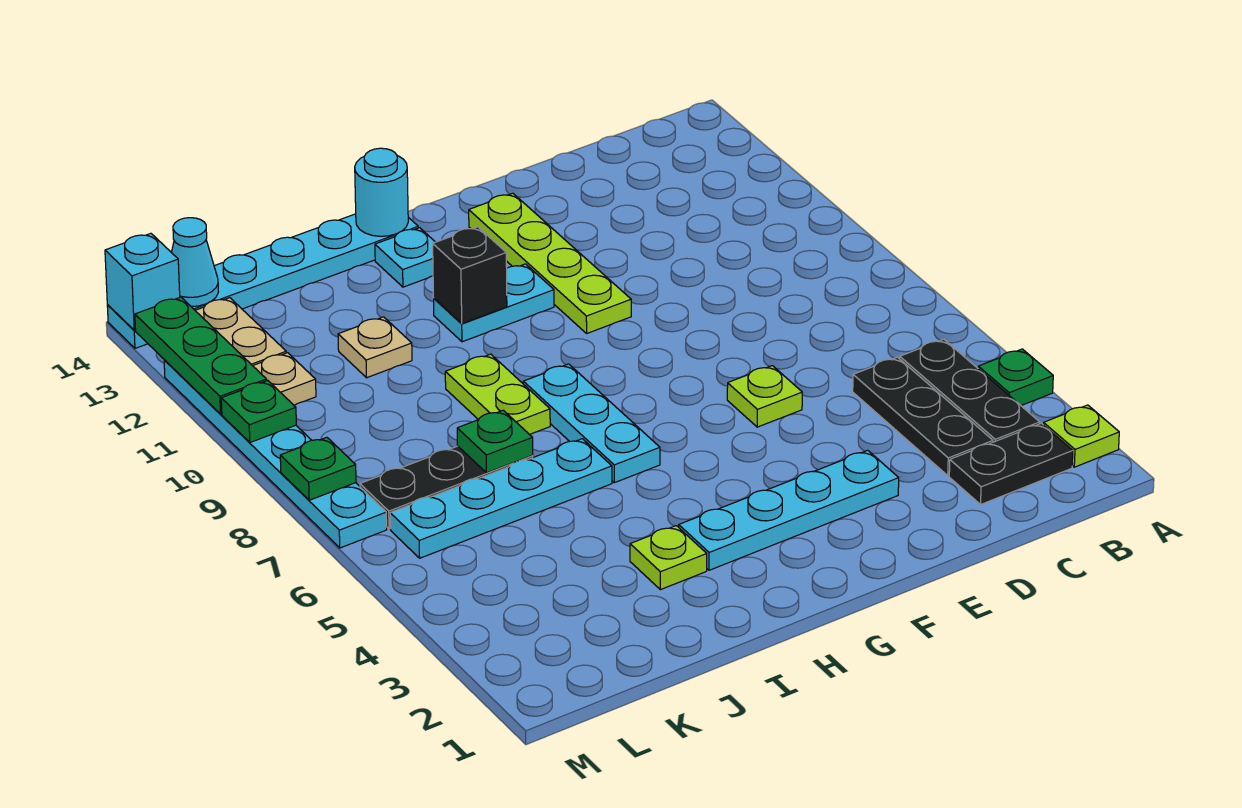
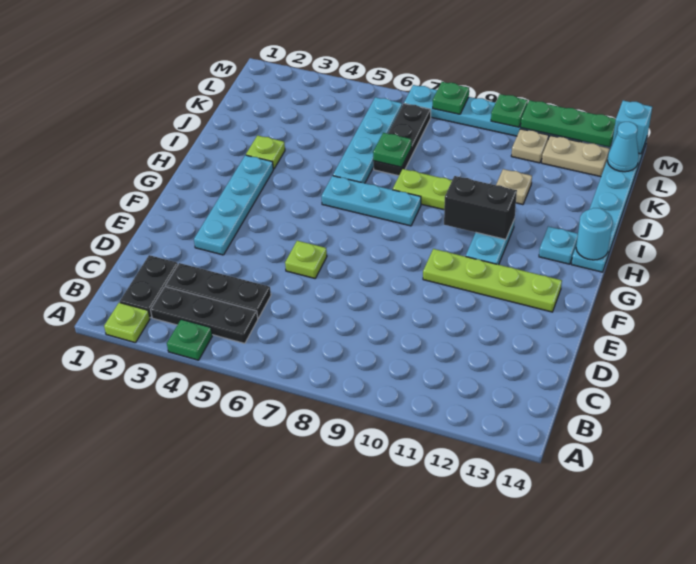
black brick H11 level 2 -> black brick H10:H11 level 2

